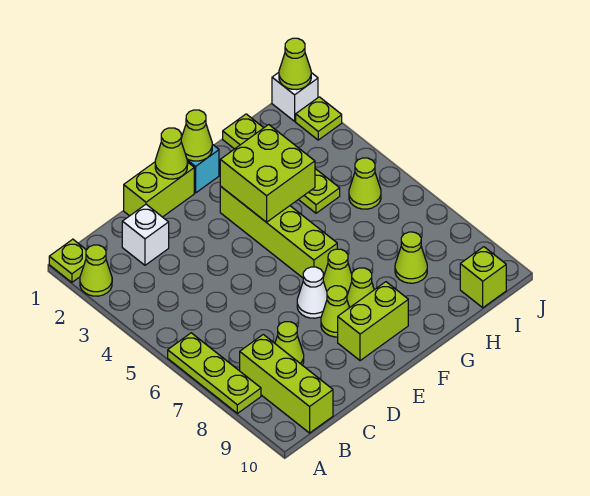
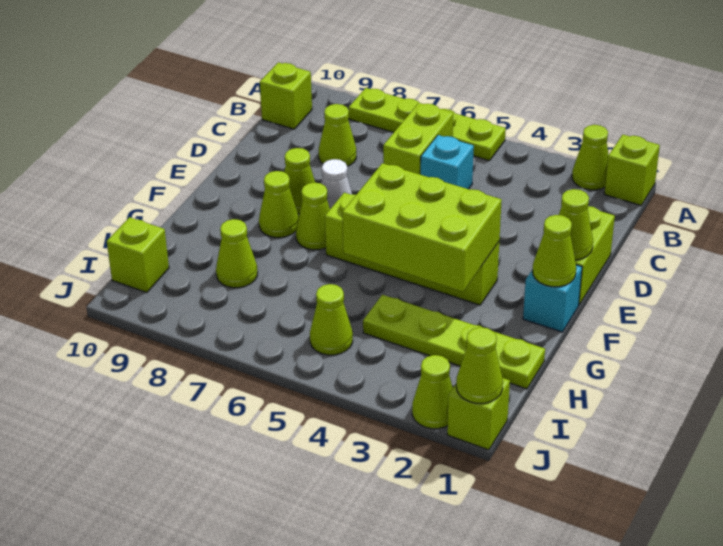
lime plate A1 level 1 -> lime brick A1 level 1
lime plate A6:A8 level 1 -> lime plate A5:A8 level 1
lime brick B8:B10 level 1 -> lime brick B10 level 1
white brick C2 level 1 -> none
none -> cyan brick C5 level 1
lime brick E9:F9 level 1 -> lime brick B6:C6 level 1
lime brick F3:G4 level 2 -> lime brick F3:G5 level 2
white brick J1 level 1 -> lime brick J1 level 1
lime plate J2 level 1 -> lime cone J2 level 1

